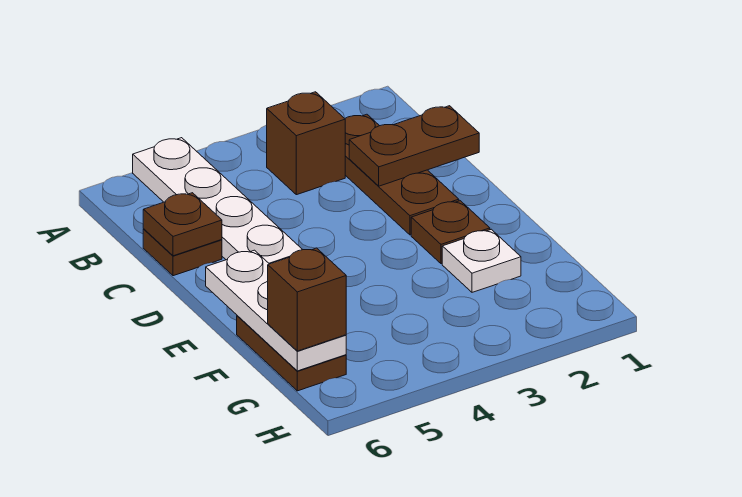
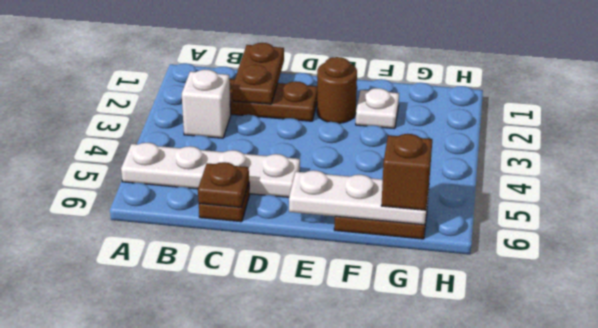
brown brick B3 level 1 -> white brick B3 level 1
brown plate E2 level 1 -> brown round brick E2 level 1

